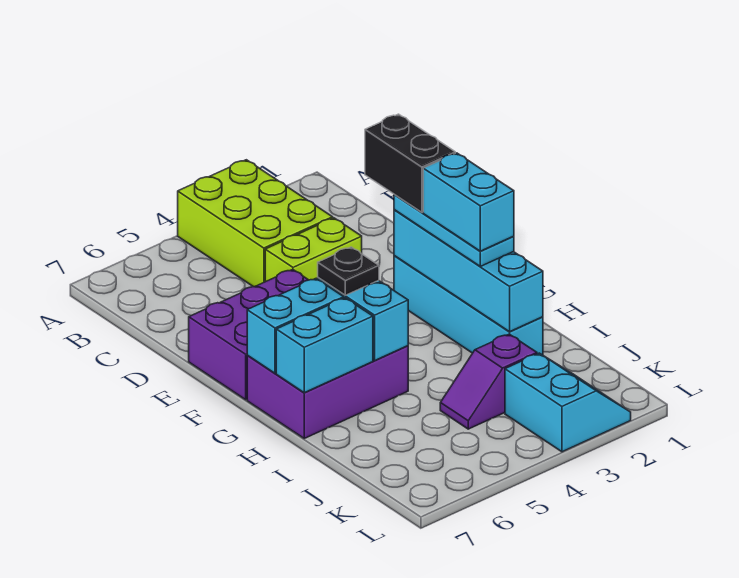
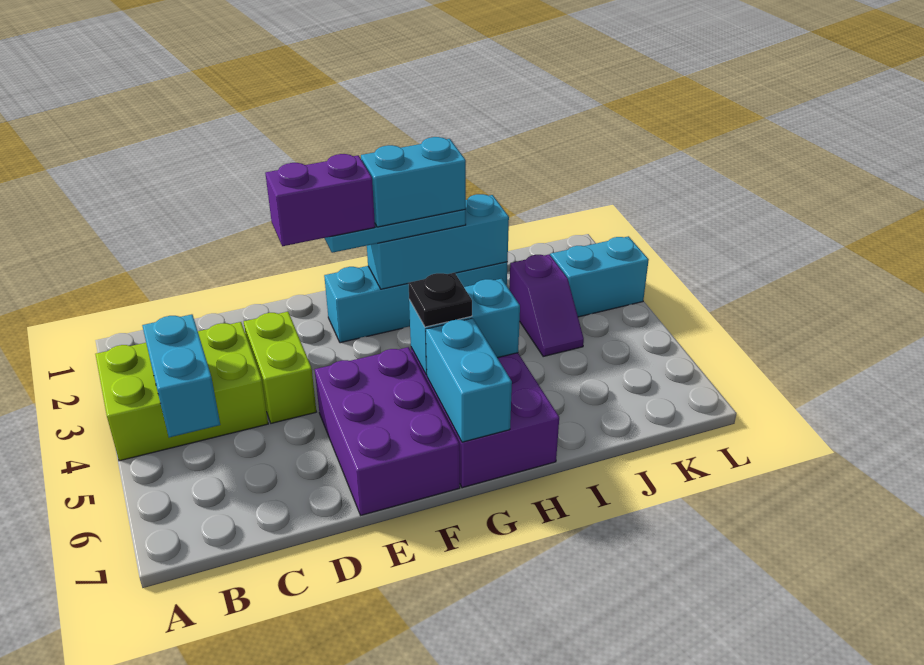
black brick E2:F2 level 4 -> purple brick E2:F2 level 4
cyan brick F2:I2 level 2 -> cyan brick G2:I2 level 2
cyan brick H6:H7 level 2 -> cyan brick B4:B5 level 2

